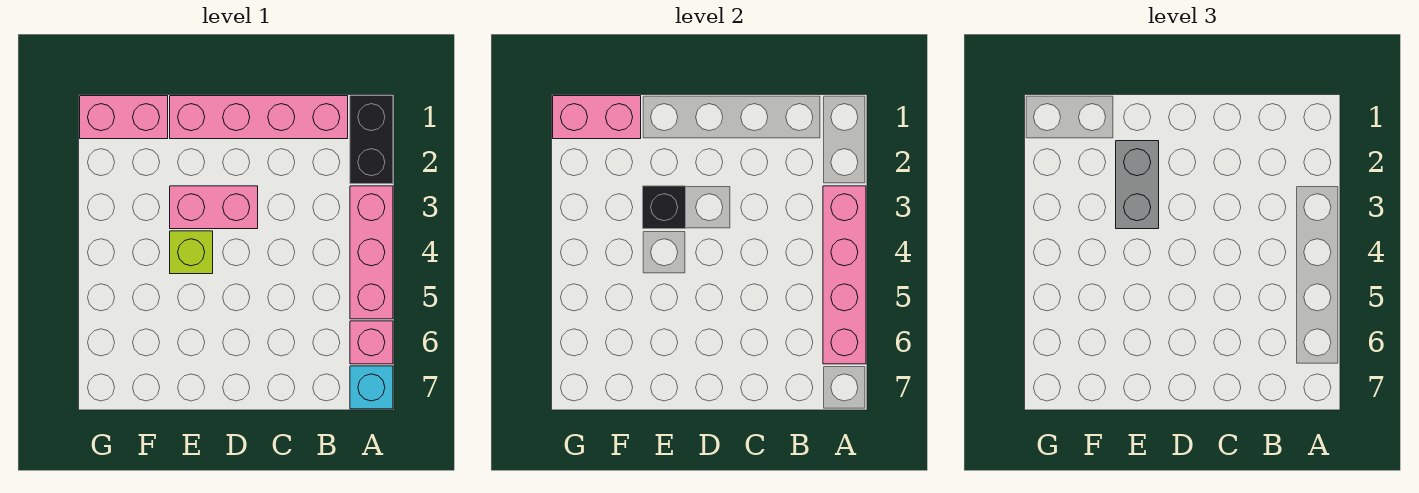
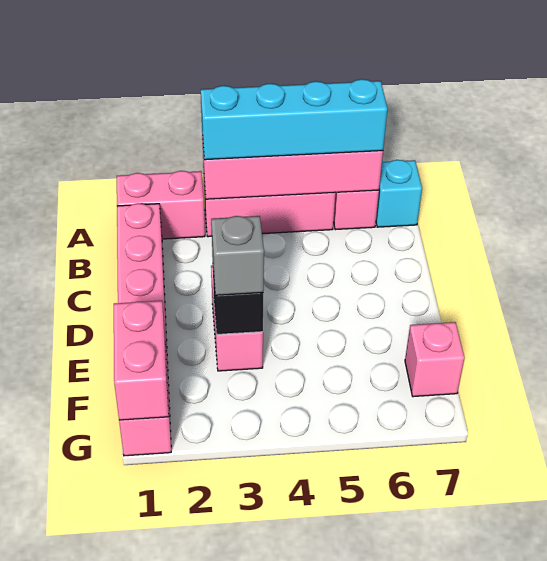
black brick A1:A2 level 1 -> pink brick A1:A2 level 1
none -> cyan brick A3:A6 level 3
grey brick E2:E3 level 3 -> grey brick E3 level 3
lime brick E4 level 1 -> none
none -> pink brick F7 level 1

